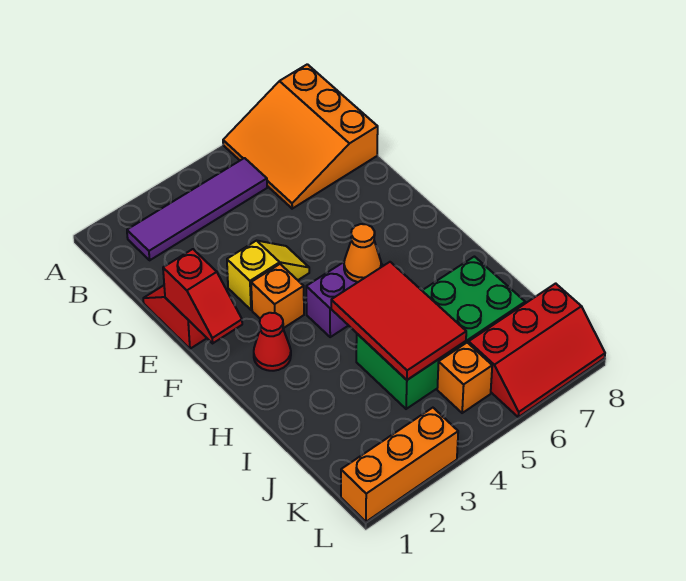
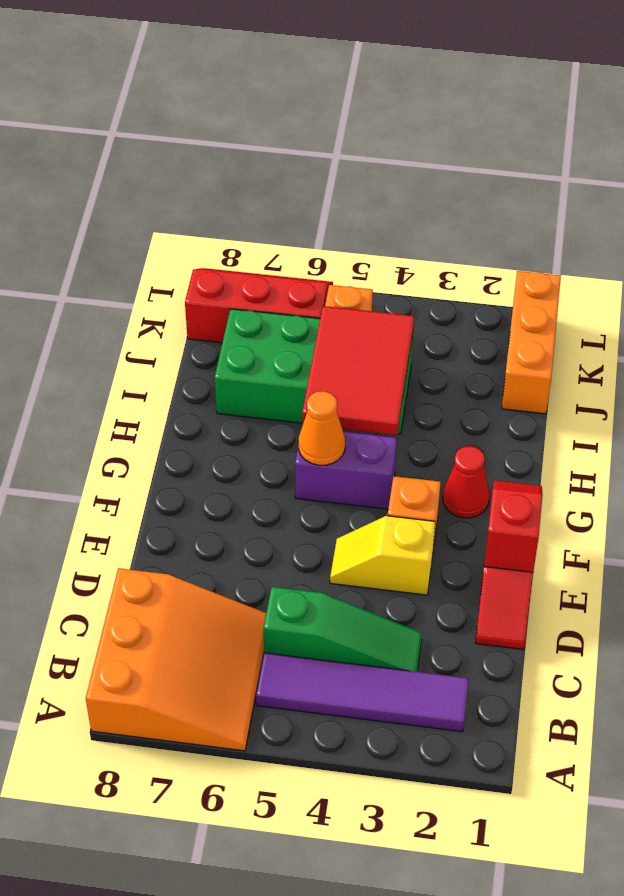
none -> green slope C3:C5 level 1 top 5
orange brick L1:L3 level 1 -> orange brick J1:L1 level 1

